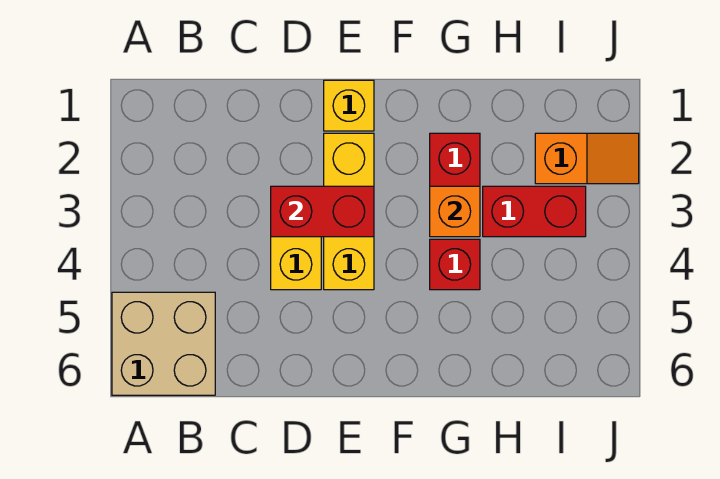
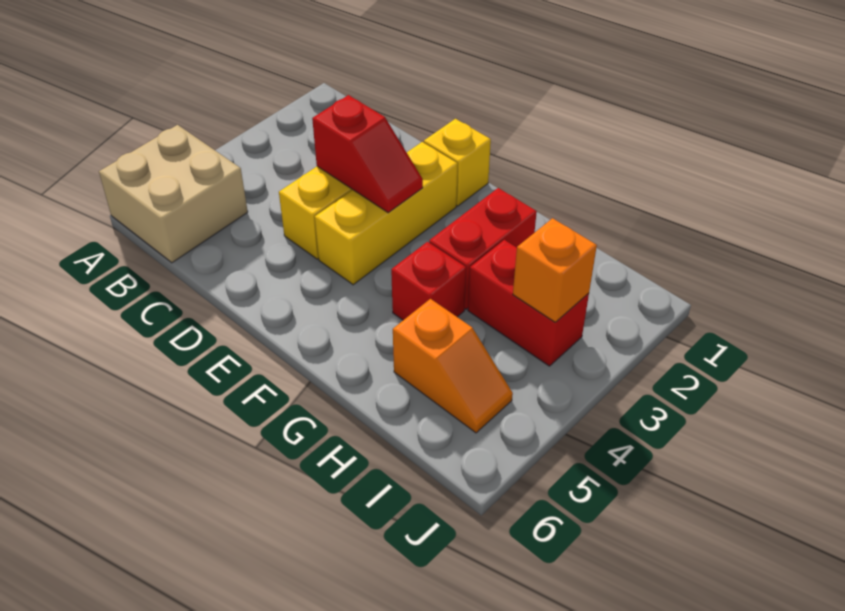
red brick D3:E3 level 2 -> red slope D3:E3 level 2 top D
orange brick G3 level 2 -> orange brick I3 level 2
orange slope I2:J2 level 1 top I -> orange slope H5:I5 level 1 top H

